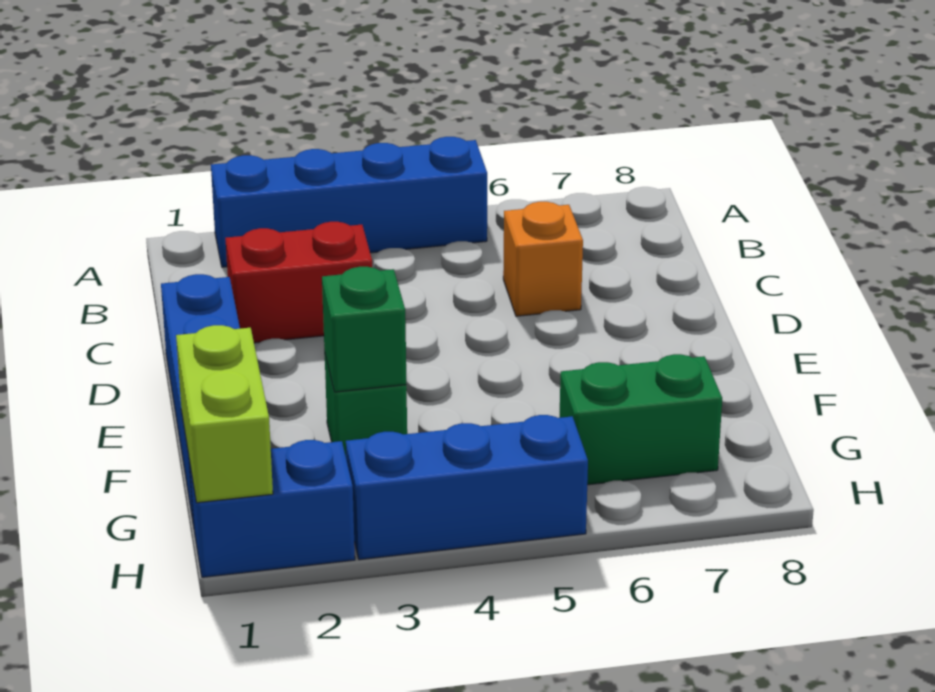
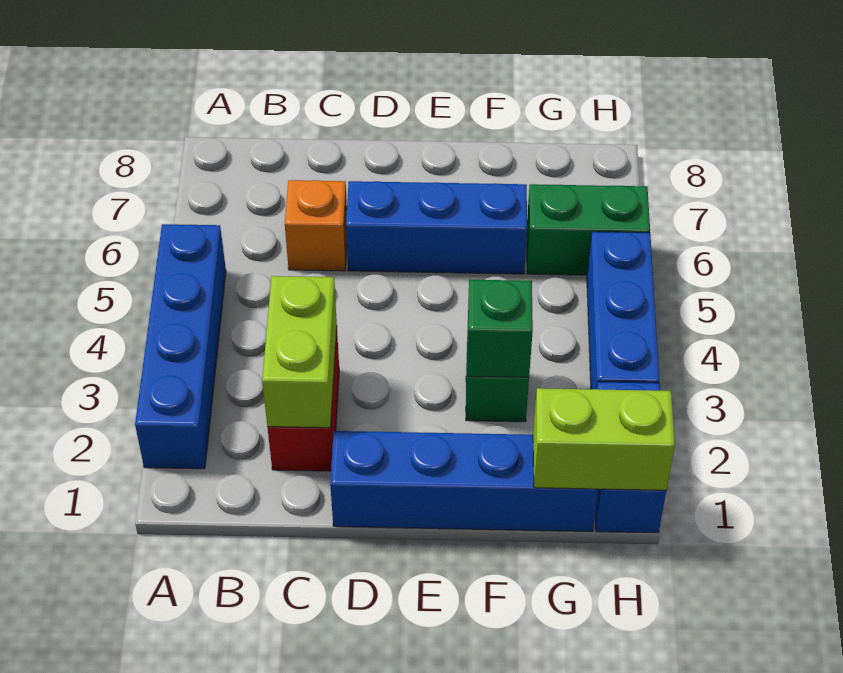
none -> lime brick C2:C3 level 2
none -> blue brick D6:F6 level 1
green brick G6:G7 level 1 -> green brick G6:H6 level 1

